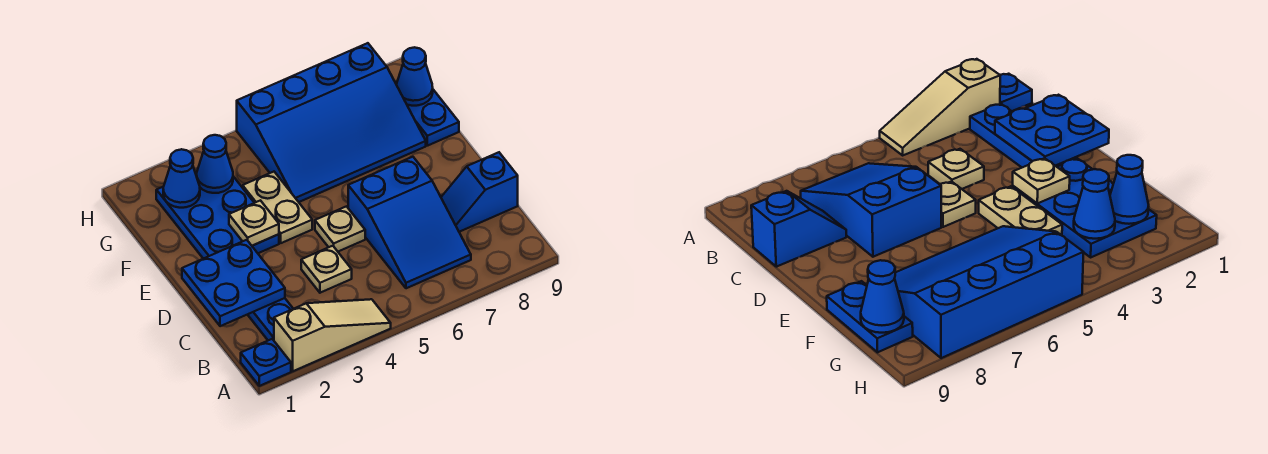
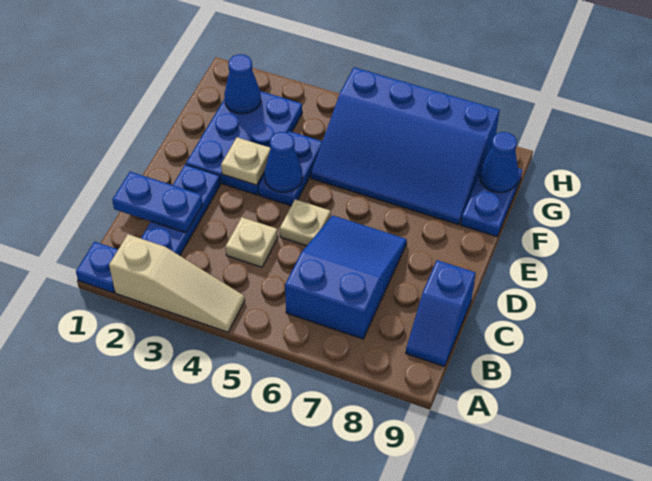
blue slope B6:D7 level 1 top D -> blue slope B6:D7 level 1 top B
blue plate C1:D2 level 2 -> blue plate C1:C2 level 2
blue slope C8:C9 level 1 top 9 -> blue slope B9:C9 level 1 top C
tan plate E4:F4 level 1 -> blue plate E4:F4 level 1
blue cone G3 level 2 -> blue cone E4 level 2

